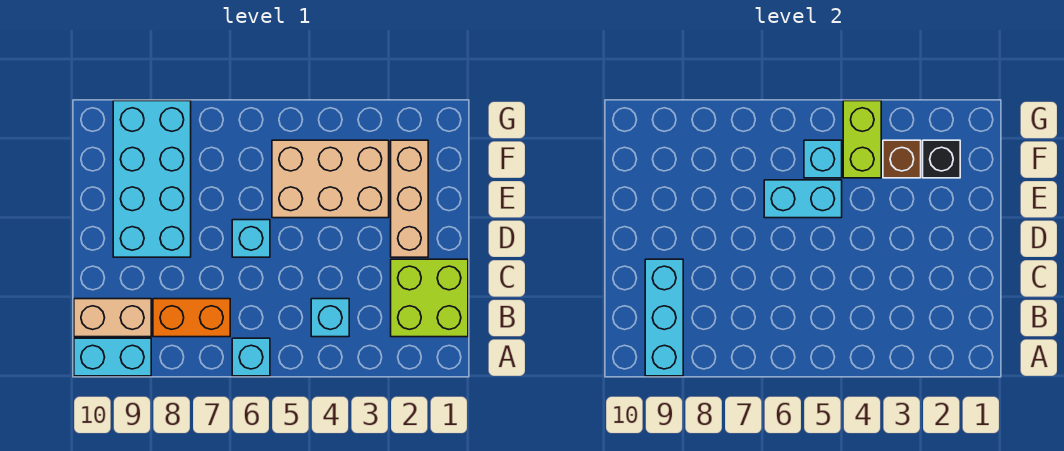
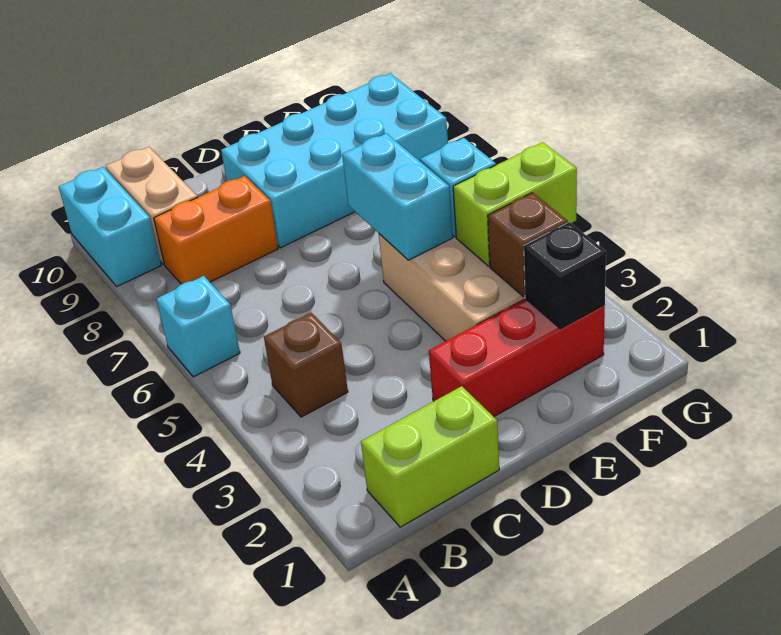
cyan brick A9:C9 level 2 -> none
lime brick B1:C2 level 1 -> lime brick B1:C1 level 1
cyan brick B4 level 1 -> brown brick B4 level 1
orange brick B7:B8 level 1 -> orange brick B8:C8 level 1
tan brick D2:F2 level 1 -> red brick D2:F2 level 1
cyan brick D6 level 1 -> none

